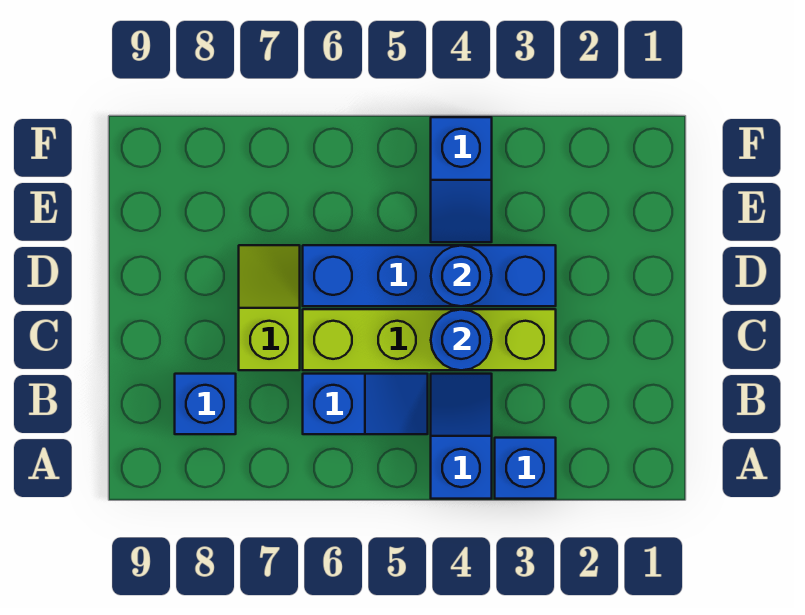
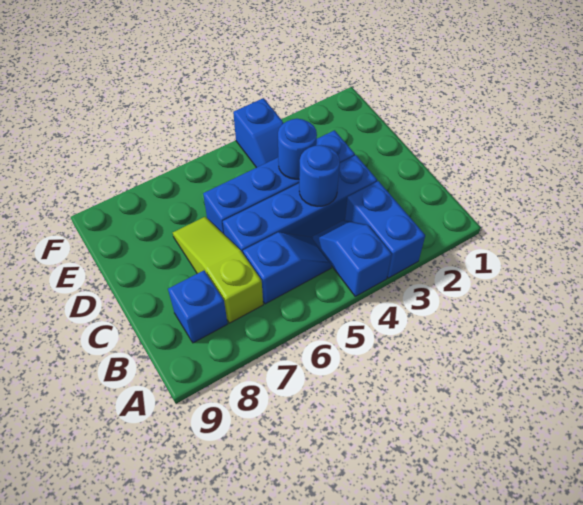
blue brick A3 level 1 -> blue brick A3:B3 level 1
lime brick C3:C6 level 1 -> blue brick C3:C6 level 1
lime slope C7:D7 level 1 top C -> lime slope B7:D7 level 1 top B

